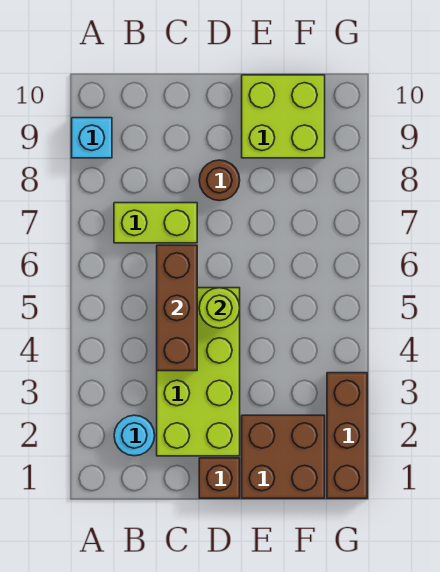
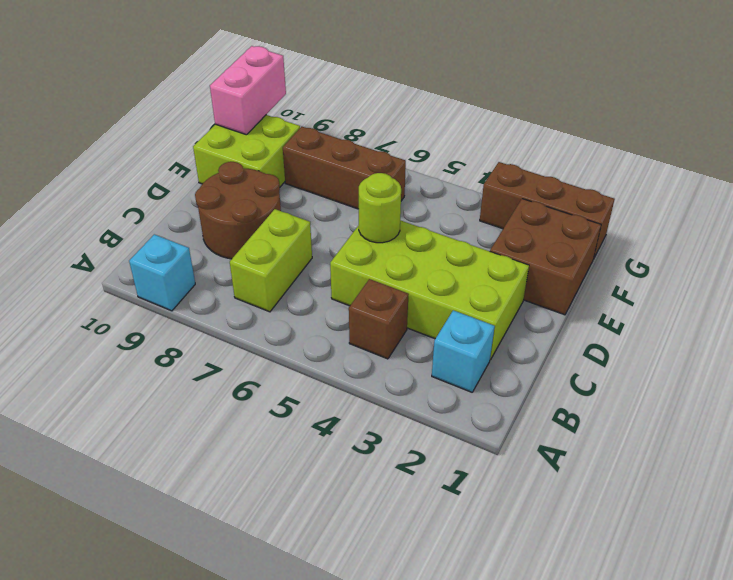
cyan round brick B2 level 1 -> cyan brick B2 level 1
brown brick C4:C6 level 2 -> brown brick F6:F8 level 1
brown brick D1 level 1 -> brown brick B4 level 1
brown round brick D8 level 1 -> brown round brick C8:D9 level 1
none -> pink brick F10:G10 level 2

